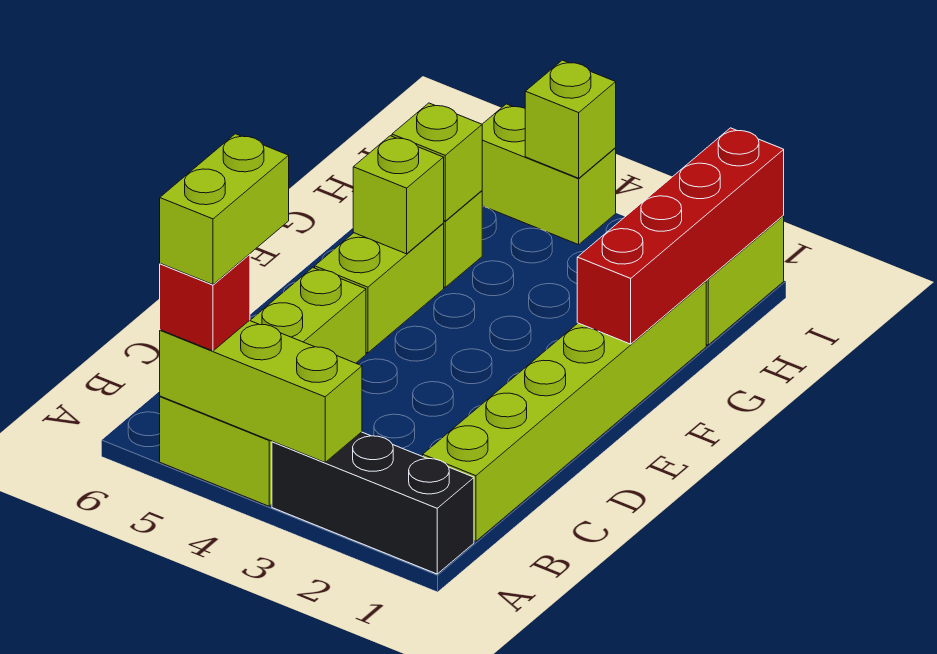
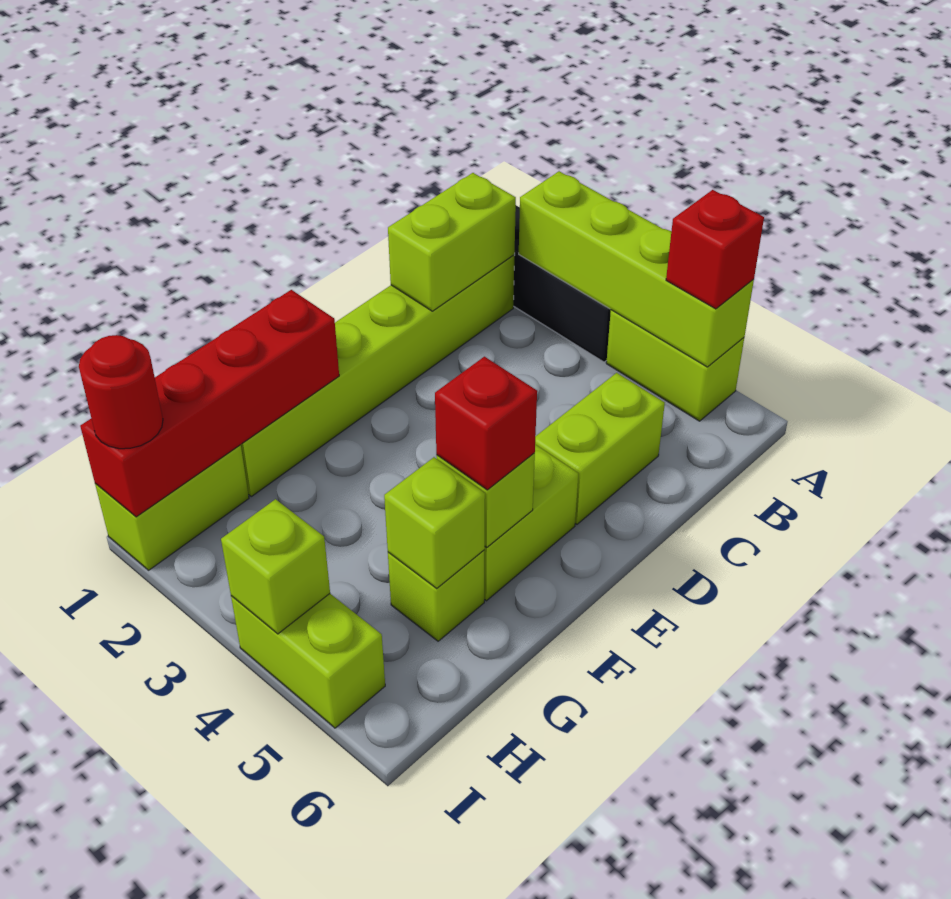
lime brick A3:A5 level 2 -> lime brick A2:A5 level 2
lime brick A5:B5 level 4 -> lime brick B1:C1 level 2
none -> red brick F5 level 3
none -> red round brick I1 level 3

